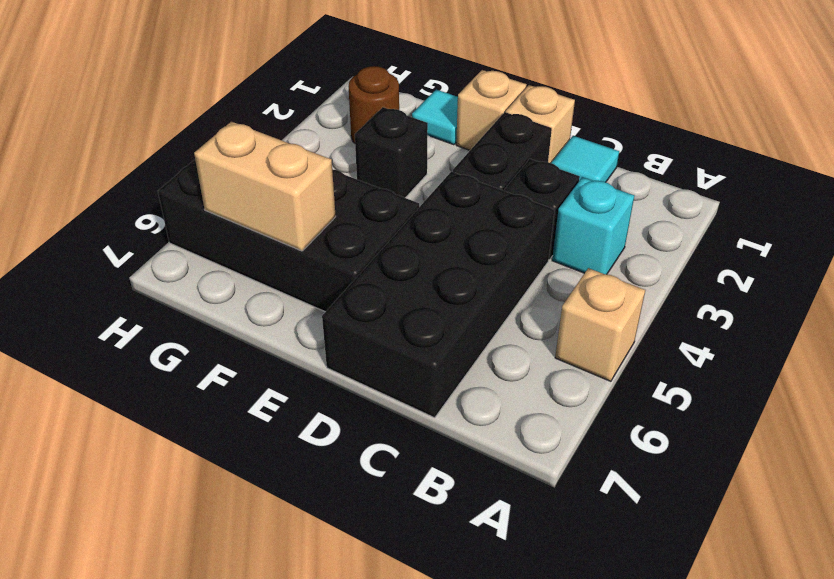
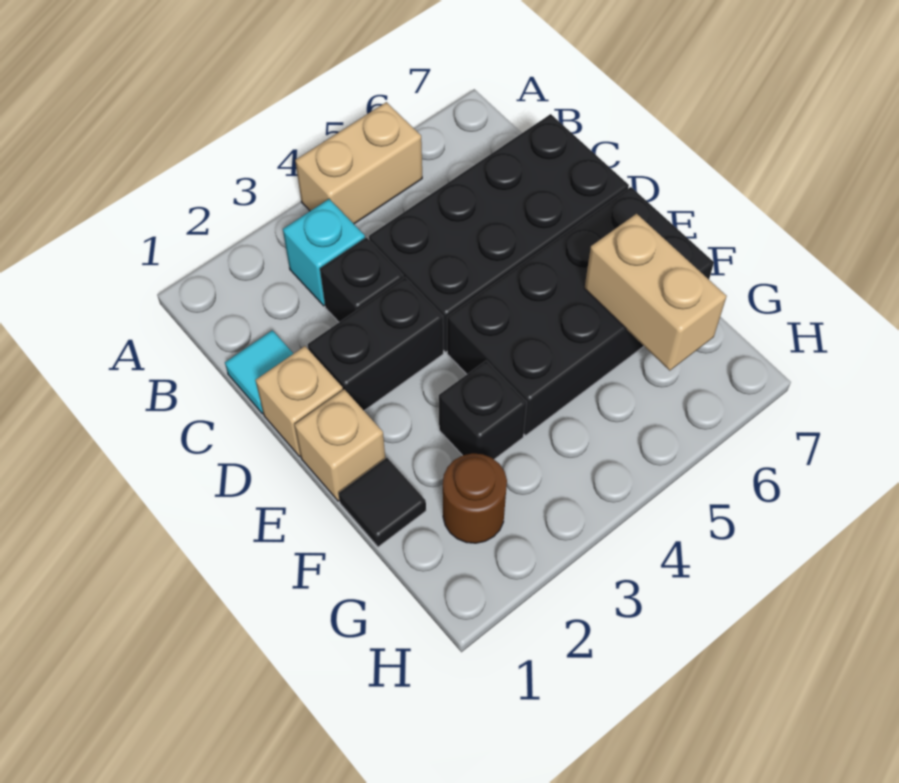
tan brick A5 level 1 -> tan brick A4:A5 level 1
black brick E5:H6 level 1 -> black brick E4:F7 level 1
cyan tile F1 level 1 -> black tile F1 level 1

